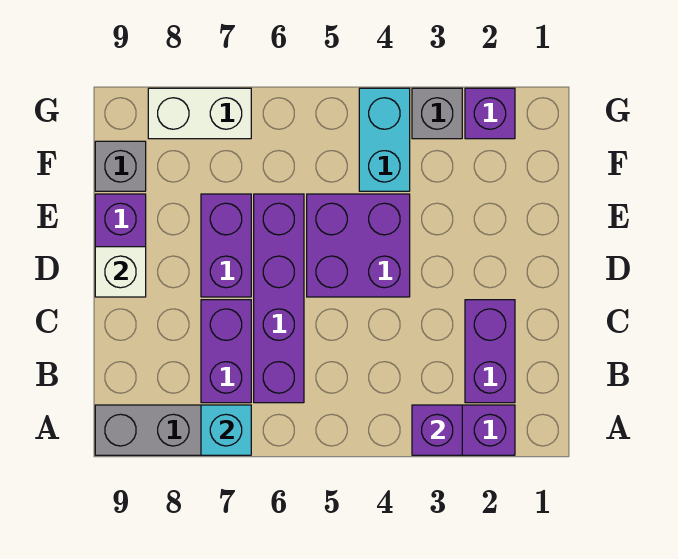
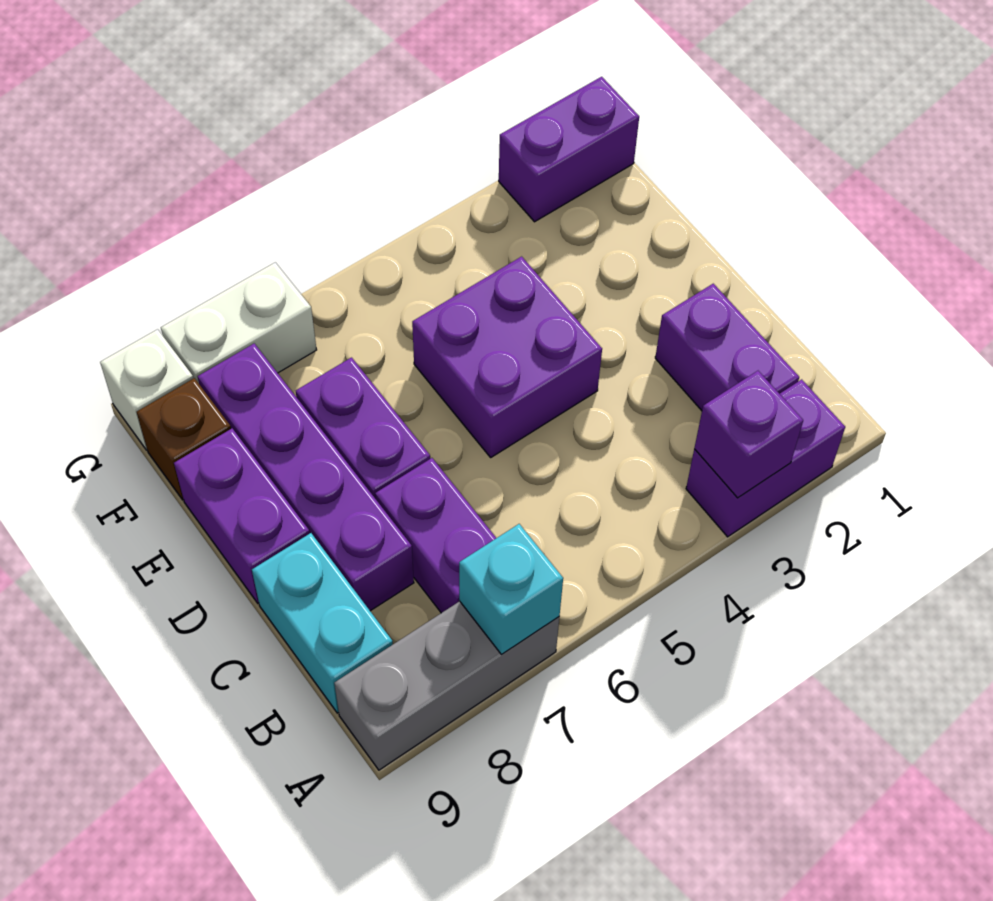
purple brick B6:E6 level 1 -> purple brick C8:F8 level 1
white brick D9 level 2 -> white brick G9 level 1
cyan brick F4:G4 level 1 -> cyan brick B9:C9 level 1
grey brick F9 level 1 -> brown brick F9 level 1
purple brick G2 level 1 -> purple brick G1:G2 level 1
grey brick G3 level 1 -> none

